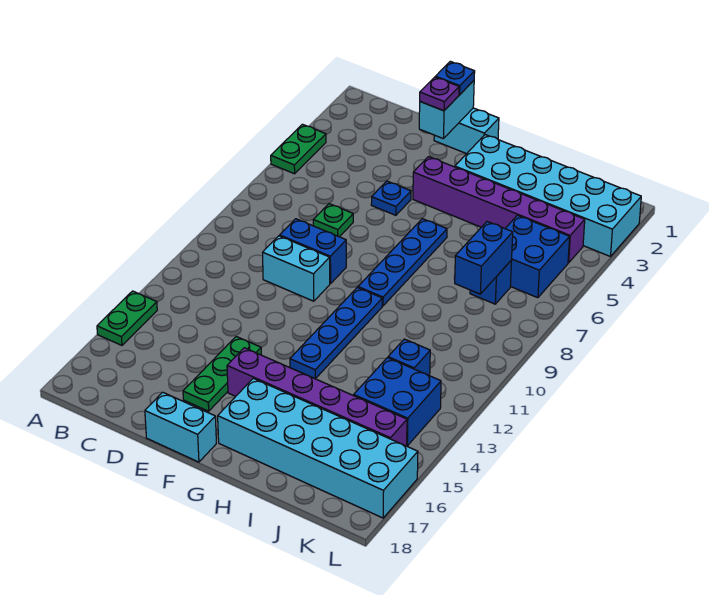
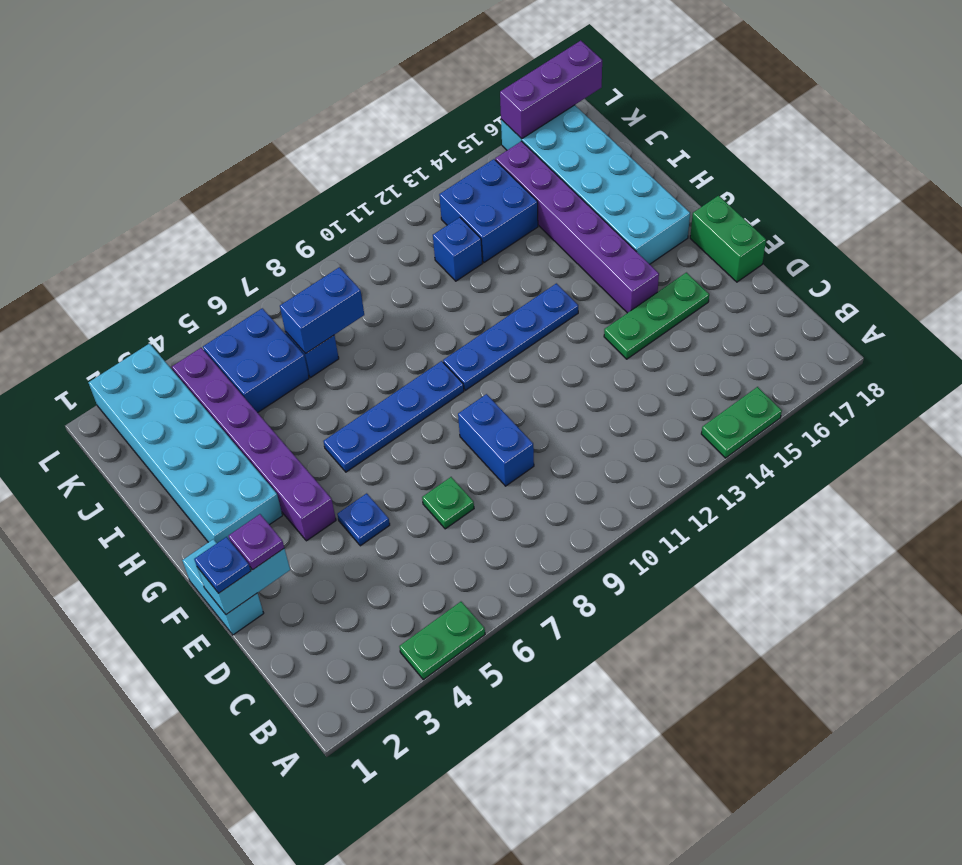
cyan brick D10:E10 level 1 -> none
cyan brick E18:F18 level 1 -> green brick E18:F18 level 1
none -> purple brick L16:L18 level 2

